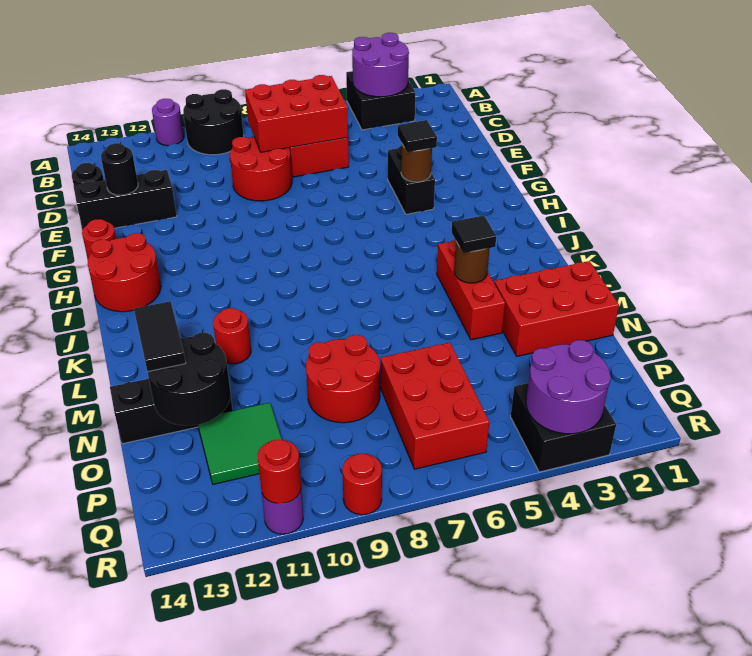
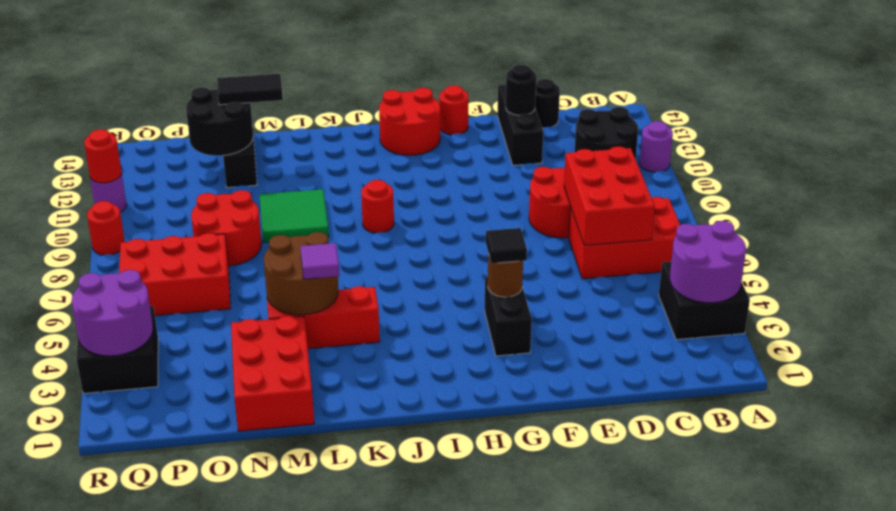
black round brick A9:B10 level 1 -> black round brick B11:C12 level 1
black brick F4:G4 level 1 -> black brick G3:G4 level 1
brown round brick L4 level 2 -> brown round brick L4:M5 level 2
black tile L4 level 3 -> purple tile L4 level 3
red round brick L11 level 1 -> red round brick J9 level 1
green tile O11:P12 level 1 -> green tile L9:M10 level 1

